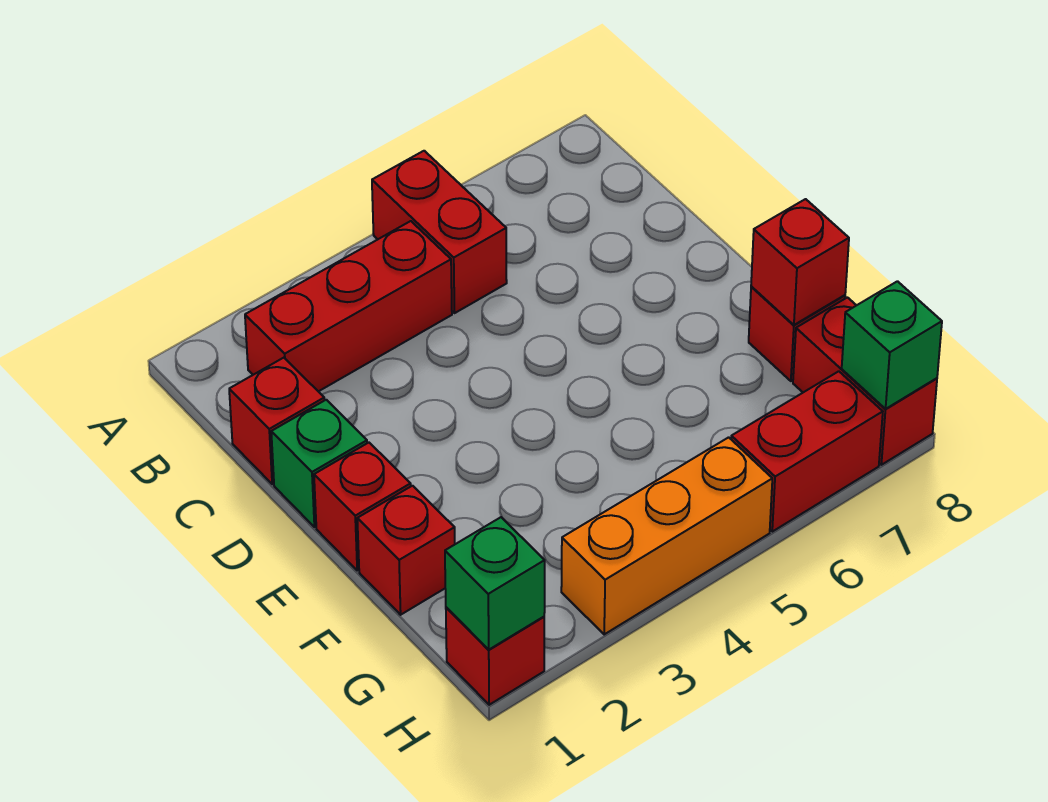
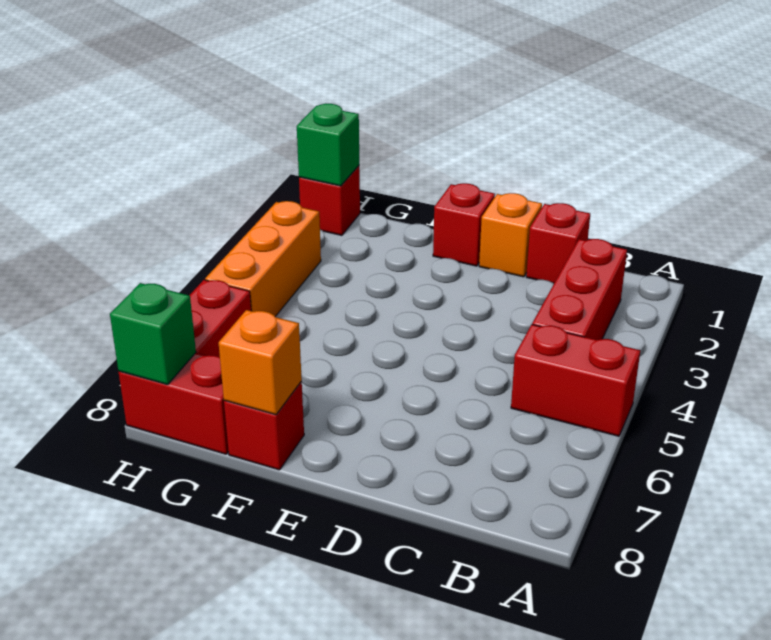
green brick D1 level 1 -> orange brick D1 level 1
red brick F1 level 1 -> none
red brick F8 level 2 -> orange brick F8 level 2

